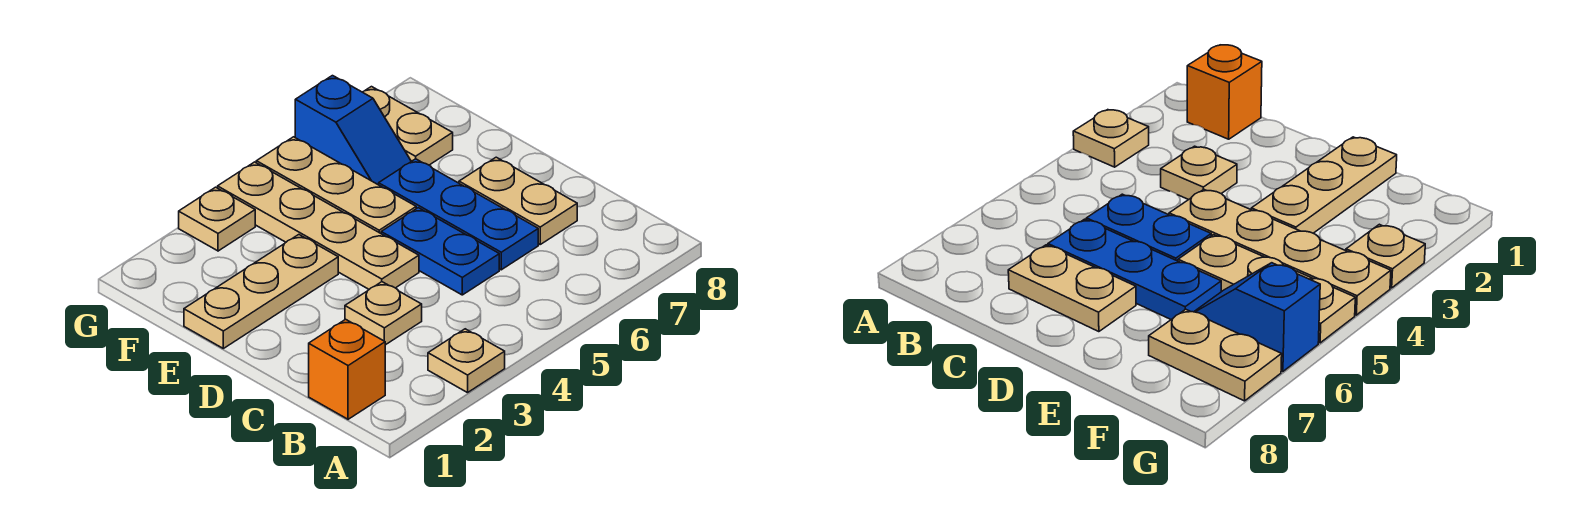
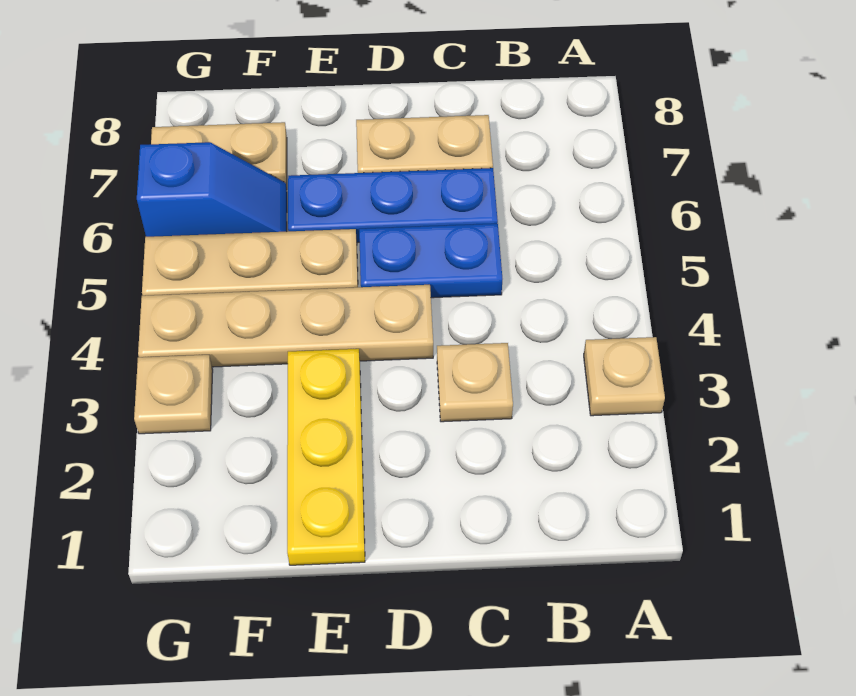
orange brick B1 level 1 -> none
tan plate E1:E3 level 1 -> yellow plate E1:E3 level 1

